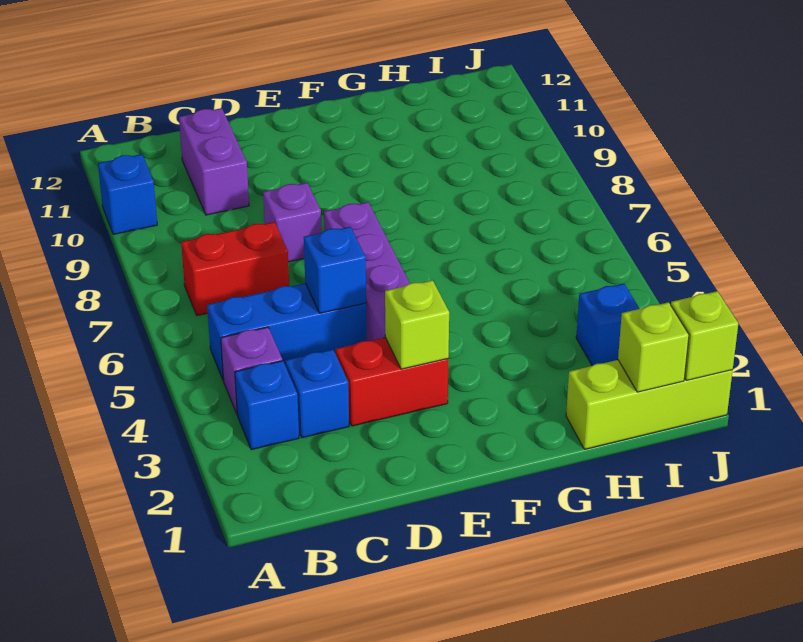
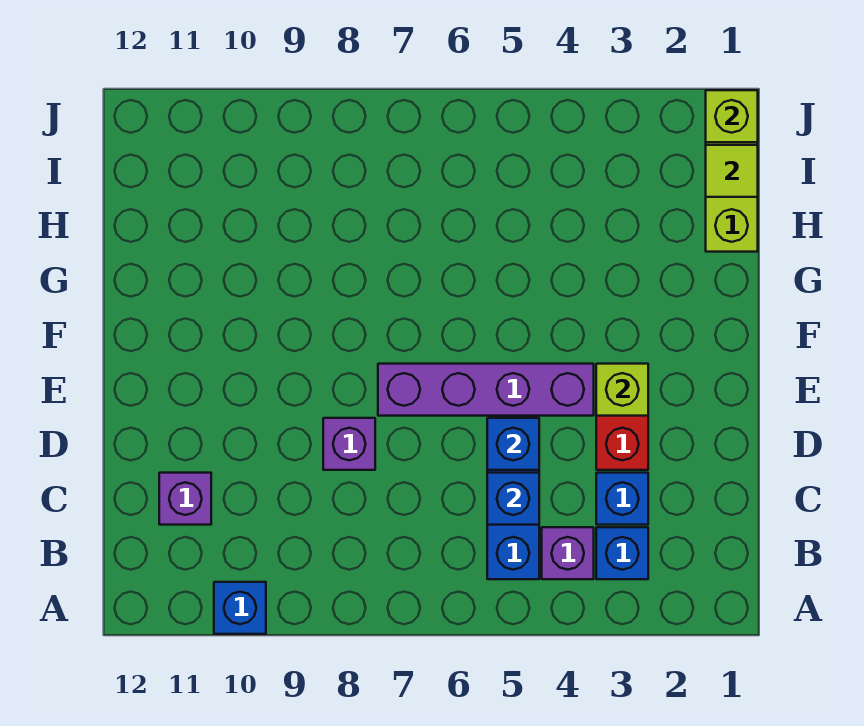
red brick B7:C7 level 1 -> none
purple brick C10:C11 level 1 -> purple brick C11 level 1
lime brick I1 level 2 -> lime tile I1 level 2
blue brick I3 level 1 -> blue brick C5 level 2

